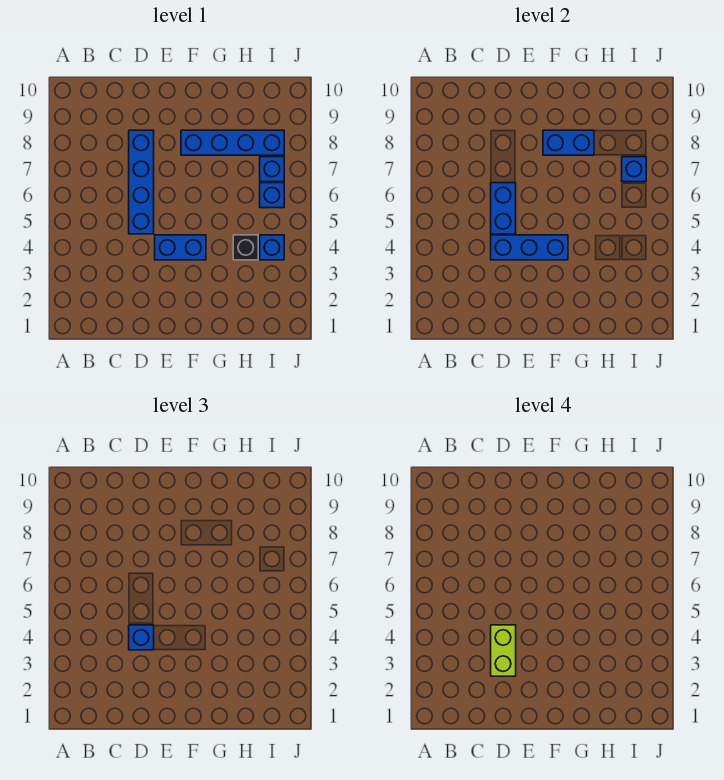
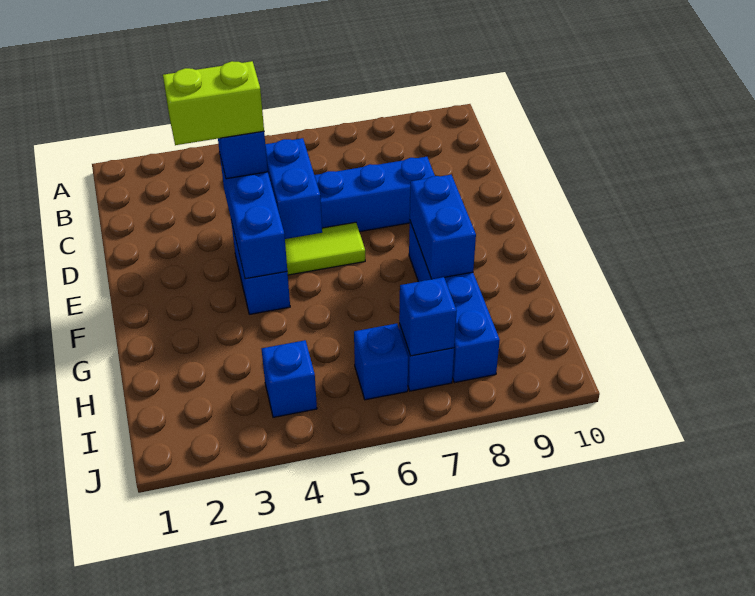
blue brick D5:D6 level 2 -> blue brick D5:E5 level 2
none -> lime tile E5:E6 level 1
black brick H4 level 1 -> none

